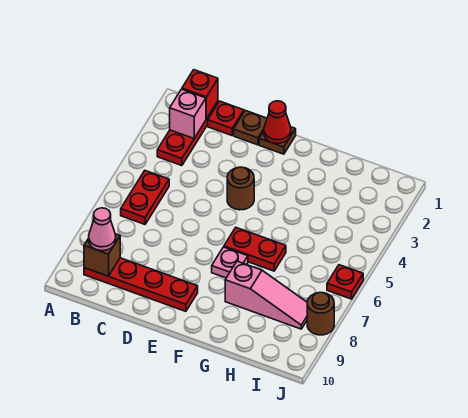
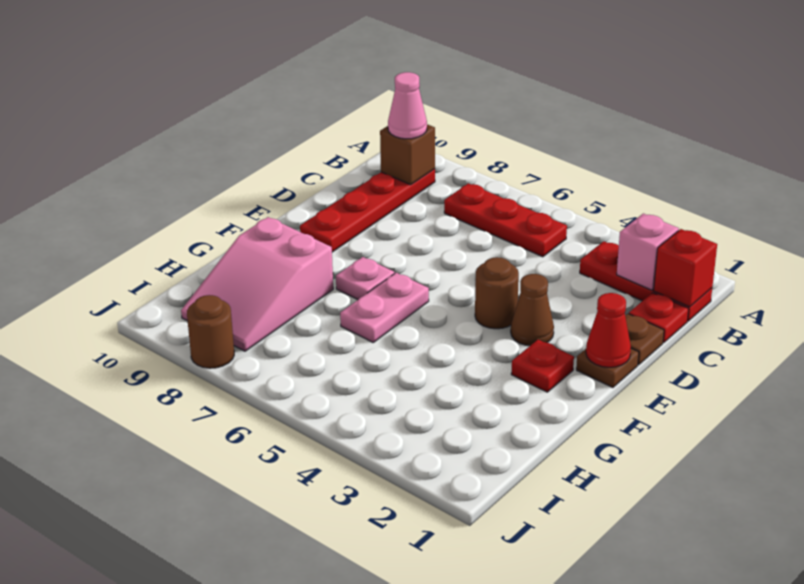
red plate B5:B6 level 1 -> red plate B5:B7 level 1
none -> brown cone E3 level 1
red plate F6:G6 level 1 -> pink plate F6:G6 level 1
pink slope G8:I8 level 1 top G -> pink slope G8:I9 level 1 top G
red plate J6 level 1 -> red plate F2 level 1

